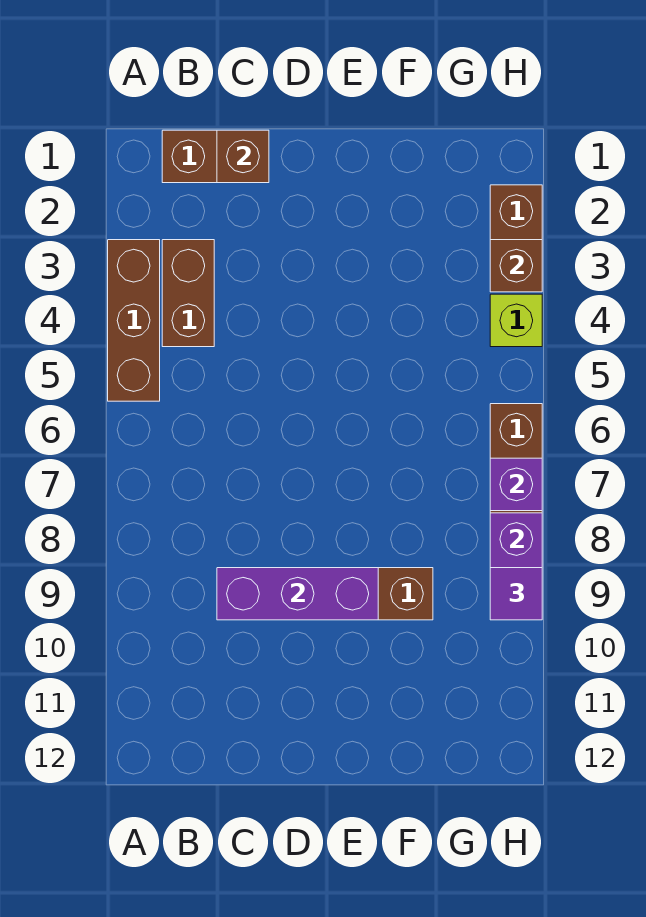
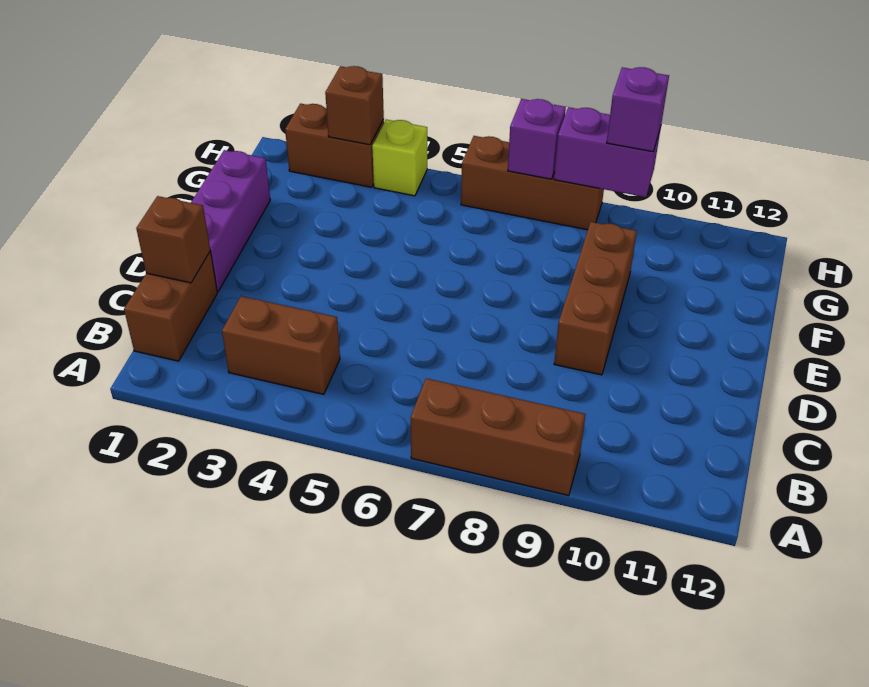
brown brick A3:A5 level 1 -> brown brick A7:A9 level 1
purple brick C9:E9 level 2 -> purple brick D1:F1 level 1
purple tile H9 level 3 -> purple brick H9 level 3

